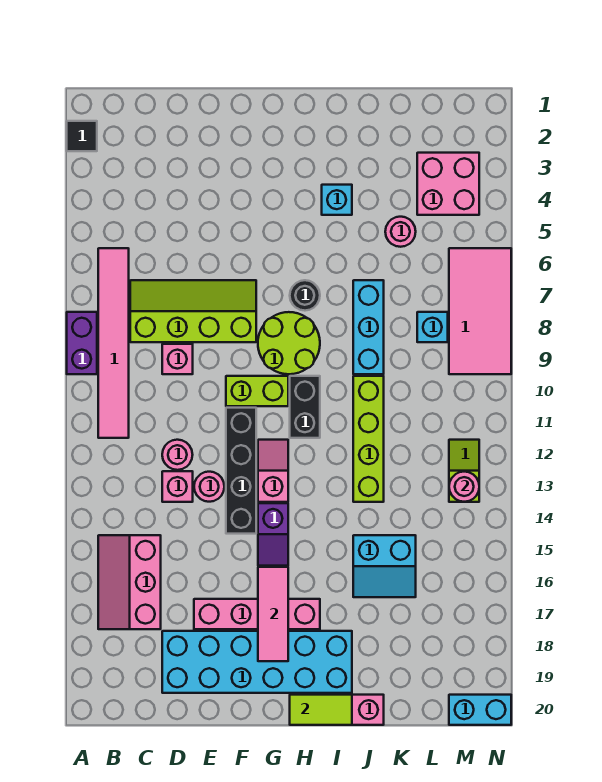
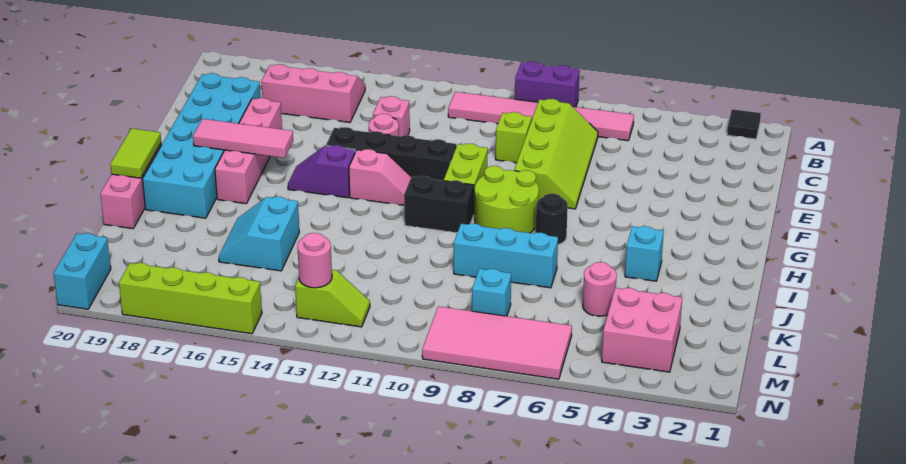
pink brick D9 level 1 -> lime brick D9 level 1
pink round brick D12 level 1 -> none
lime brick J10:J13 level 1 -> lime brick N15:N18 level 1

